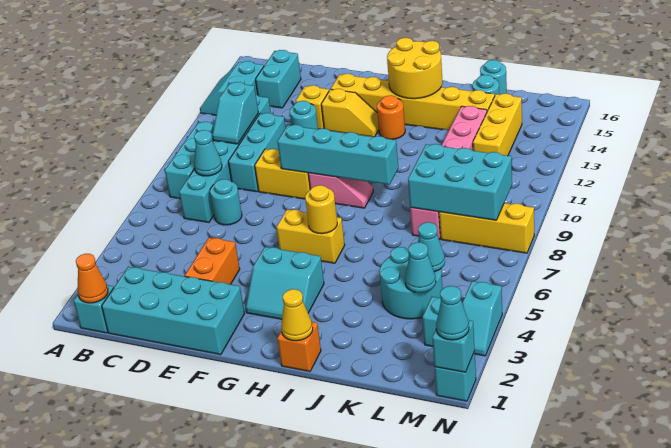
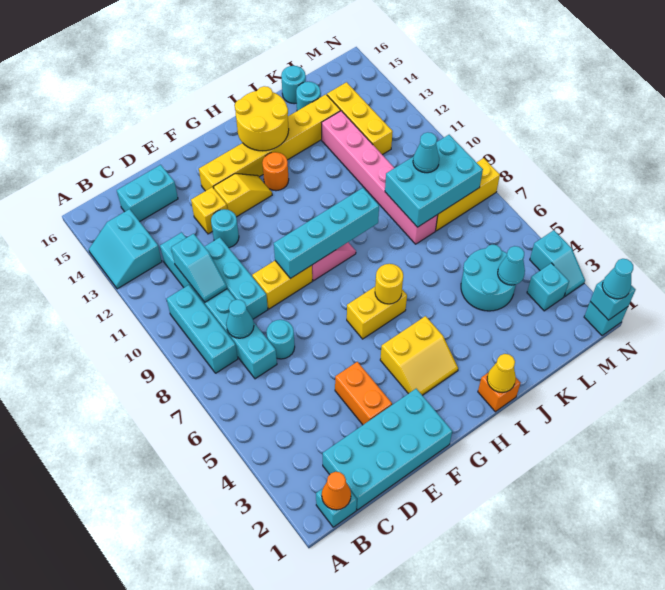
cyan brick C14:C15 level 1 -> cyan brick C15:D15 level 1
cyan slope G3:H4 level 1 top 4 -> yellow slope G3:H4 level 1 top 4
cyan cone L5 level 2 -> cyan cone L9 level 3

